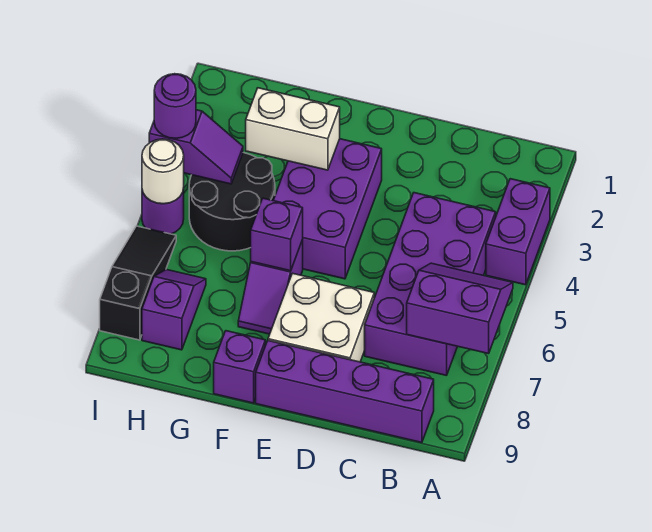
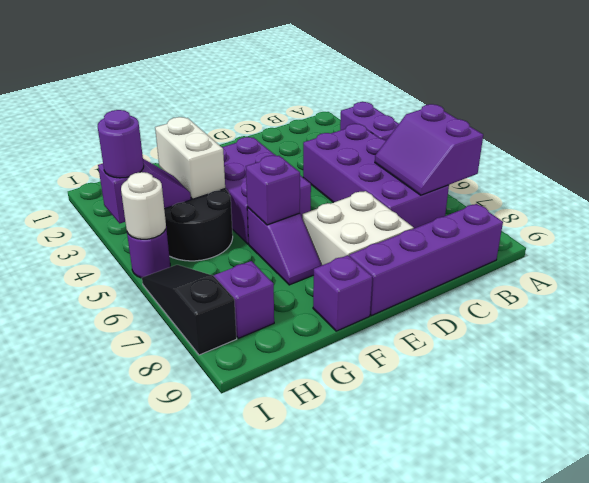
purple slope A6:B7 level 2 top 7 -> purple slope A6:B7 level 2 top A
white brick F3:G3 level 2 -> white brick G3:G4 level 2

